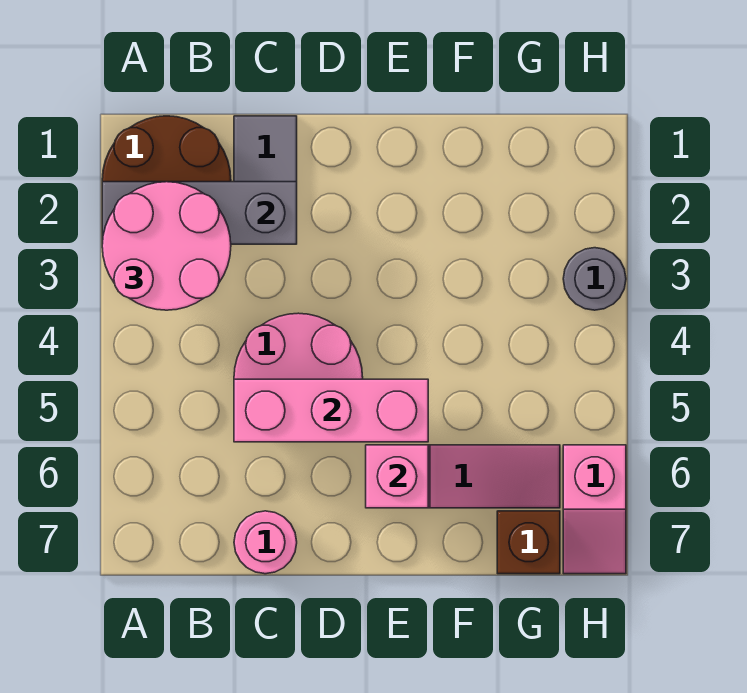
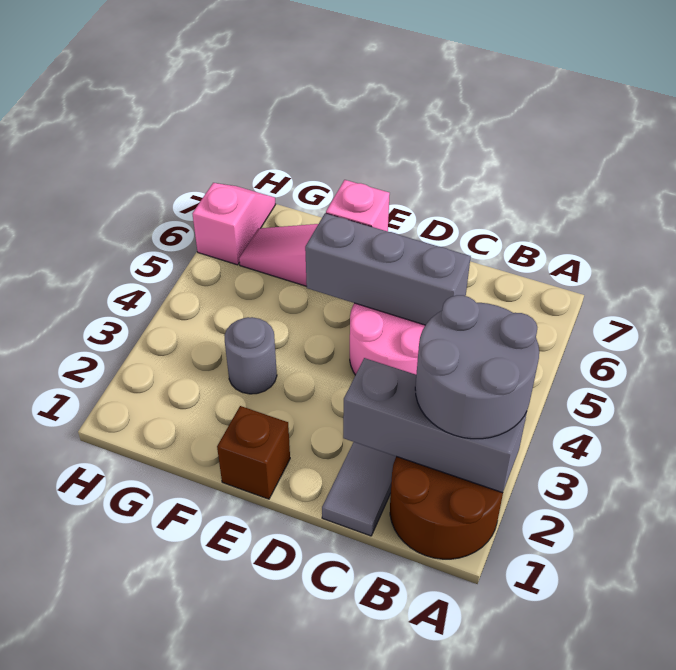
pink round brick A2:B3 level 3 -> grey round brick A2:B3 level 3
pink brick C5:E5 level 2 -> grey brick C5:E5 level 2
pink round brick C7 level 1 -> none
brown brick G7 level 1 -> brown brick E1 level 1
grey round brick H3 level 1 -> grey round brick F3 level 1

